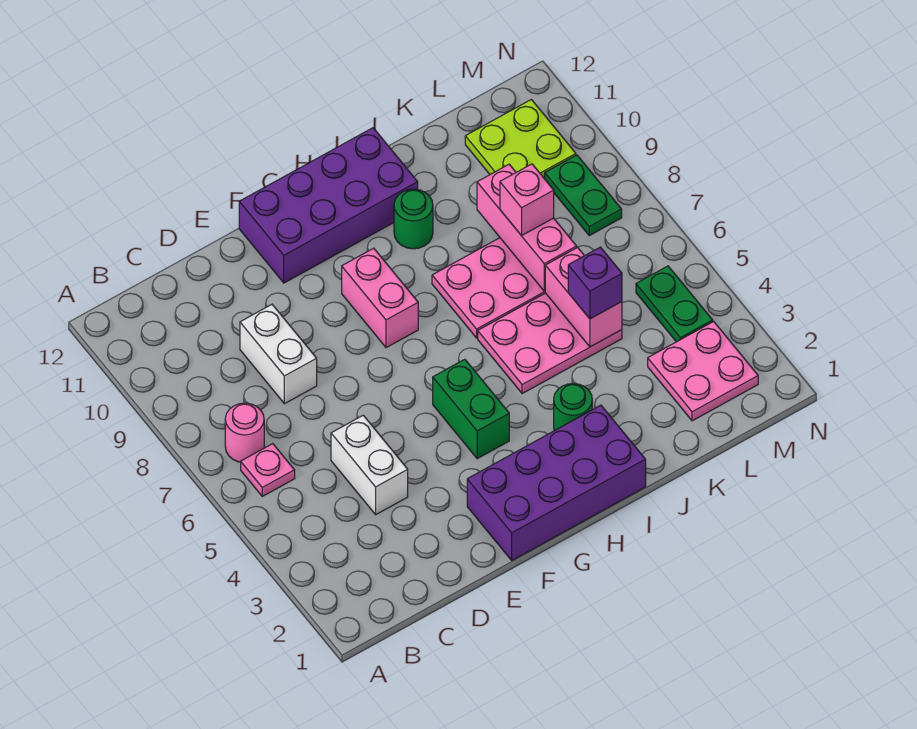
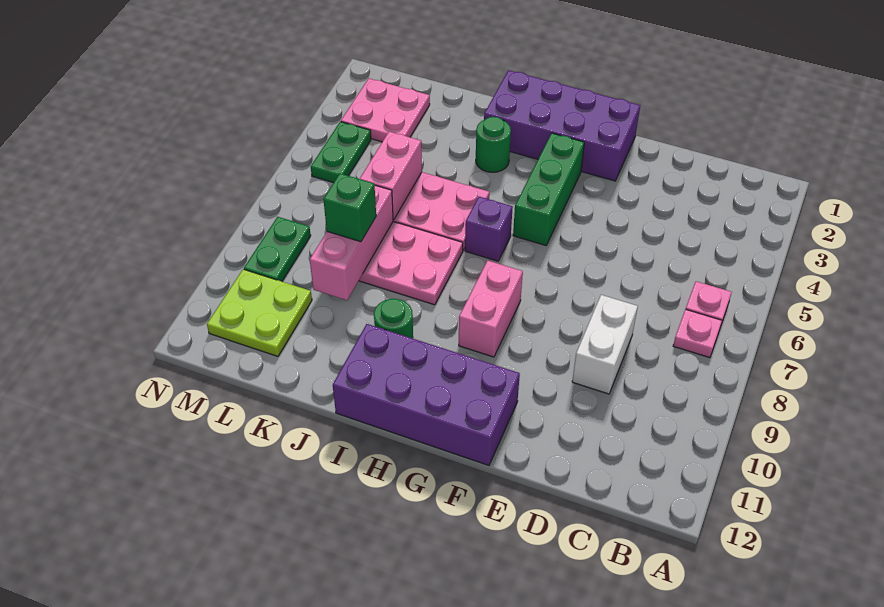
pink round brick B7 level 1 -> pink plate B7 level 1
white brick D4:D5 level 1 -> none
green brick G4:G5 level 1 -> green brick G3:G5 level 1
purple brick K5 level 3 -> purple brick H6 level 1
pink brick K8 level 3 -> green brick K8 level 3

